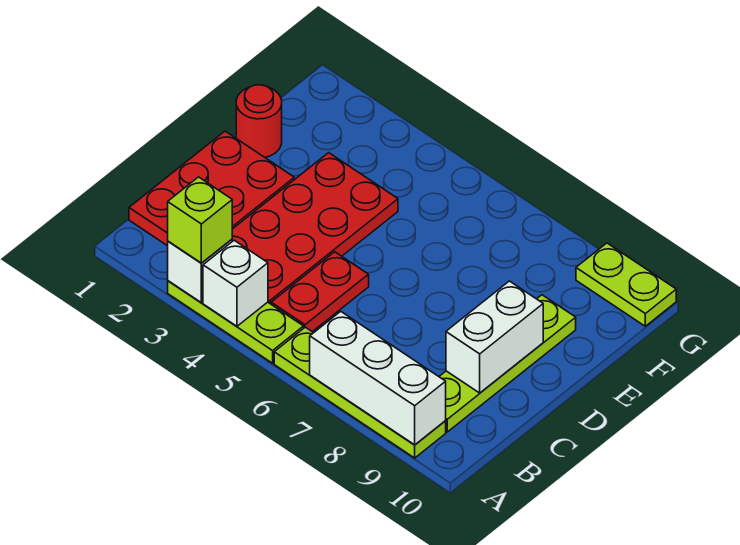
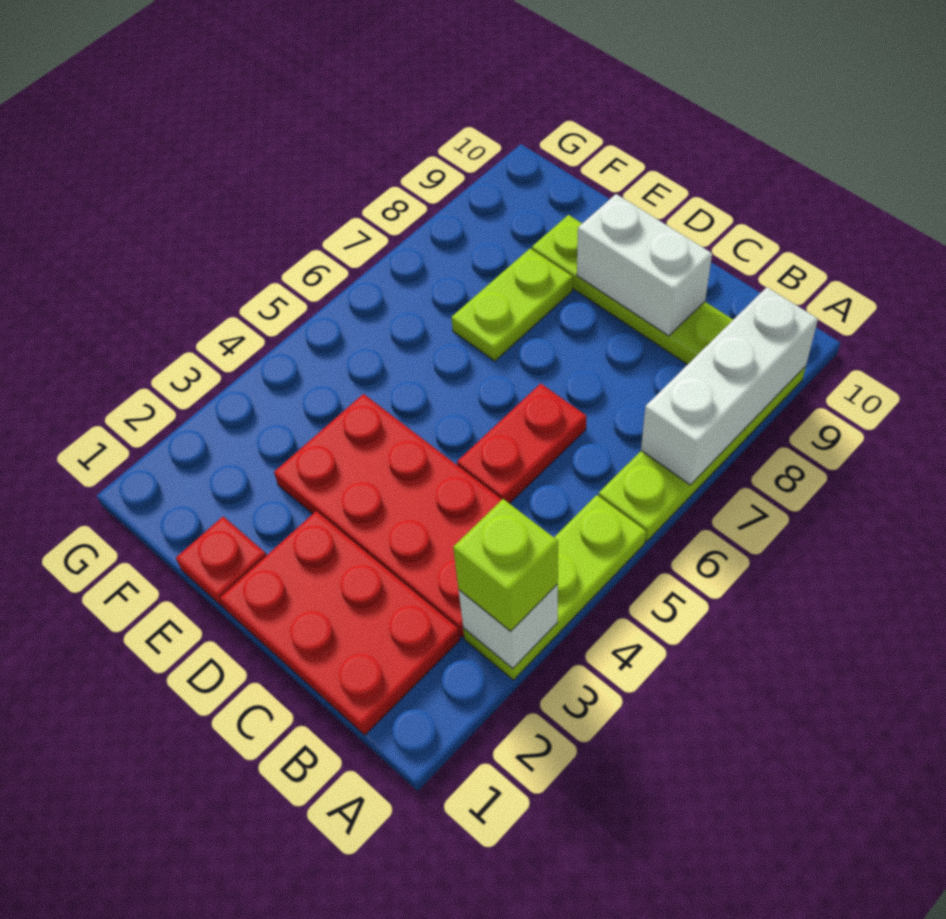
white brick A4 level 2 -> none
red plate B5:C5 level 1 -> red plate C5:C6 level 1
red round brick E1 level 1 -> red plate E1 level 1
lime plate G9:G10 level 1 -> lime plate E7:E8 level 1

